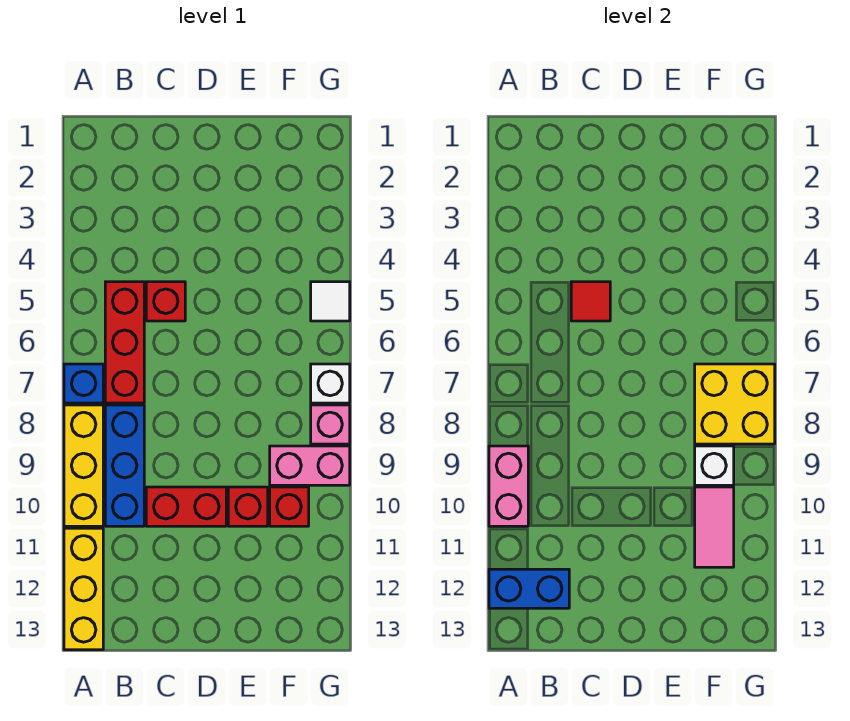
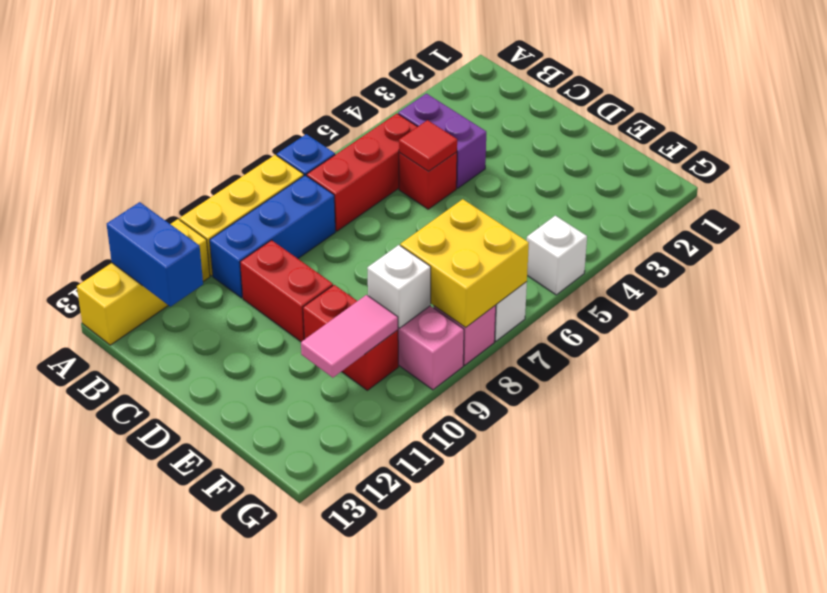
pink brick A9:A10 level 2 -> none
none -> purple brick B4:C4 level 1
white tile G5 level 1 -> white brick G5 level 1

